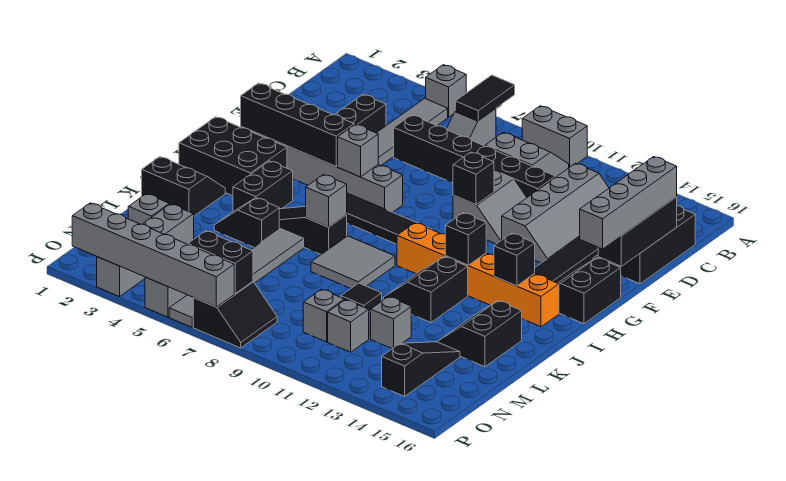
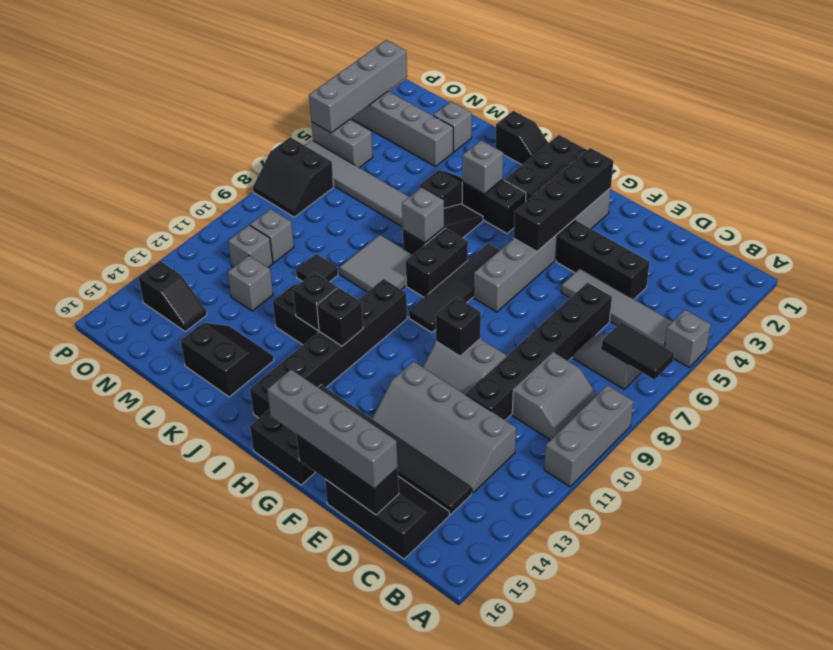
grey brick A9:A10 level 1 -> grey brick A9:A11 level 1
grey brick G6 level 2 -> grey brick J4 level 2
orange brick I10:I15 level 1 -> black brick I10:I15 level 1
black brick I14 level 2 -> black brick J12 level 2
black slope J1:K2 level 1 top K -> black slope J1:K1 level 1 top K
black slope M14:O14 level 1 top O -> black slope N14:O14 level 1 top O
black brick O6:O7 level 2 -> black brick I7:I8 level 1
grey brick P2:P7 level 2 -> grey brick P2:P5 level 2

